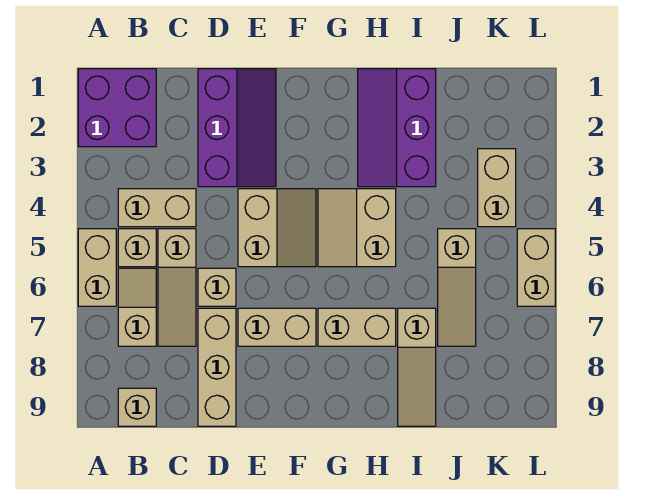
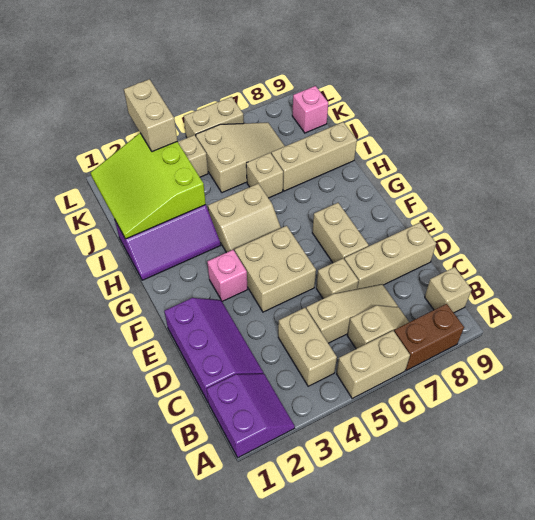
purple brick A1:B2 level 1 -> purple slope A1:B2 level 1 top 1
none -> brown brick A7:A8 level 1
tan brick B5 level 1 -> tan brick I6 level 1
tan slope B6:B7 level 1 top 7 -> tan slope B6:B7 level 1 top 6
purple slope D1:E3 level 1 top D -> purple slope C1:E2 level 1 top 1
tan slope E4:F5 level 1 top E -> tan brick E4:F5 level 1
none -> pink brick F3 level 1
tan brick G7:H7 level 1 -> tan brick K3:L3 level 3
none -> lime slope I1:K3 level 2 top 3
tan slope I7:I9 level 1 top 7 -> tan brick I7:I9 level 1
tan slope J5:J7 level 1 top 5 -> tan slope J5:K7 level 1 top 5
none -> pink brick K9 level 1

